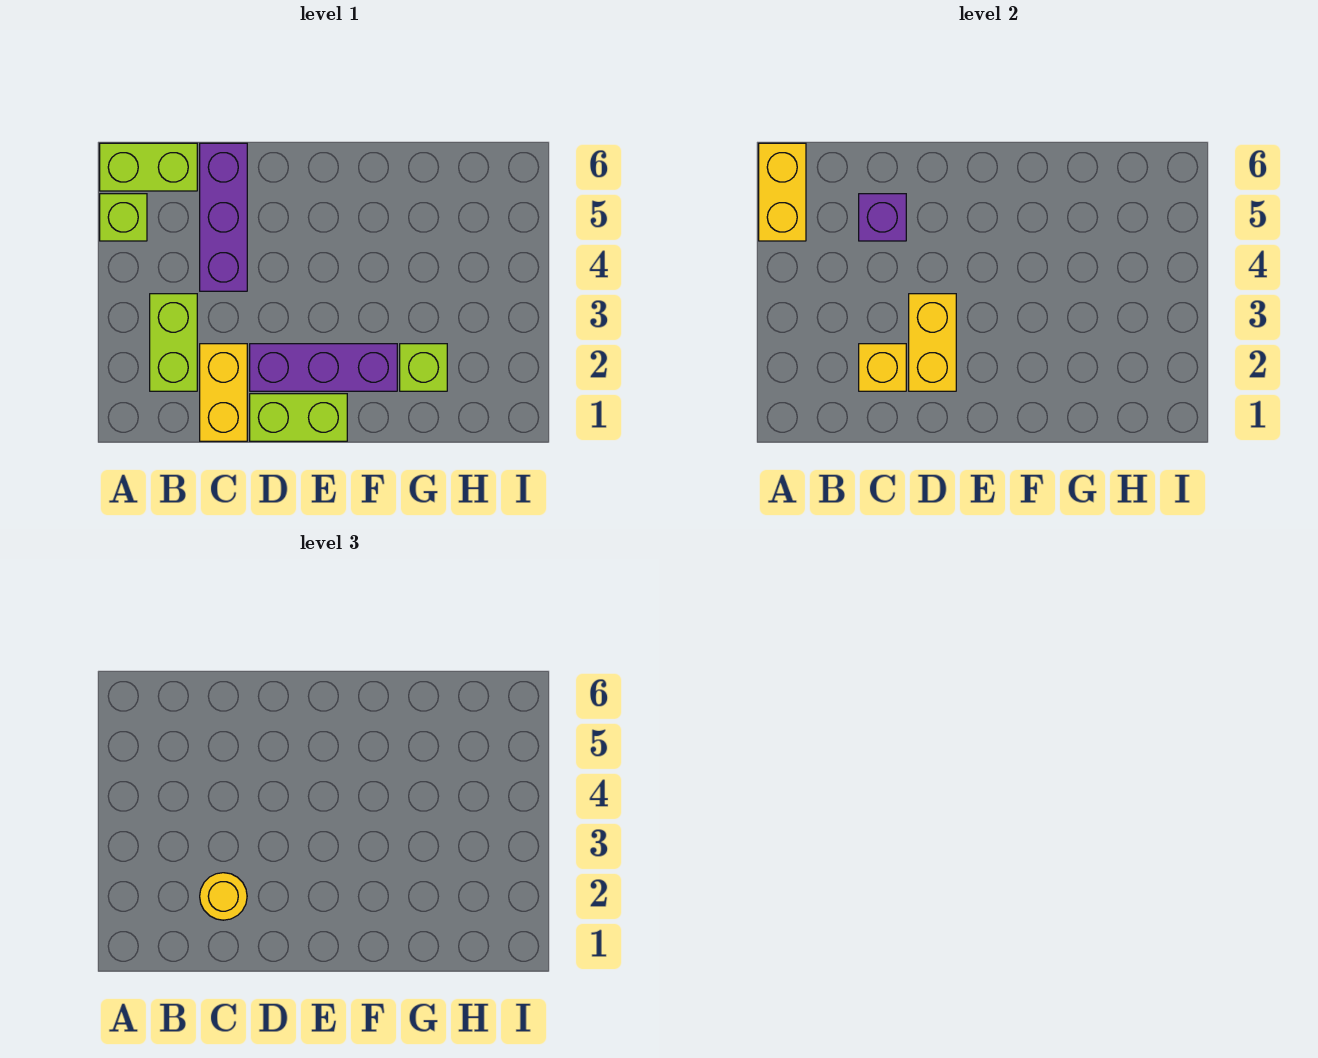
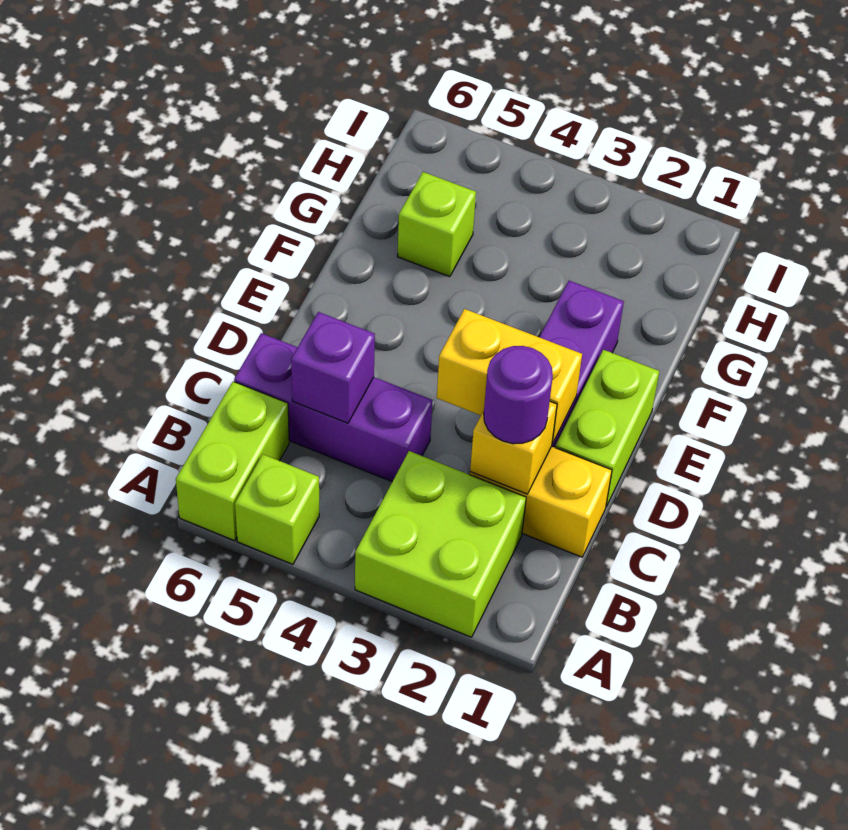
yellow brick A5:A6 level 2 -> none
lime brick B2:B3 level 1 -> lime brick A2:B3 level 1
yellow round brick C2 level 3 -> purple round brick C2 level 3
lime brick G2 level 1 -> lime brick G5 level 1

